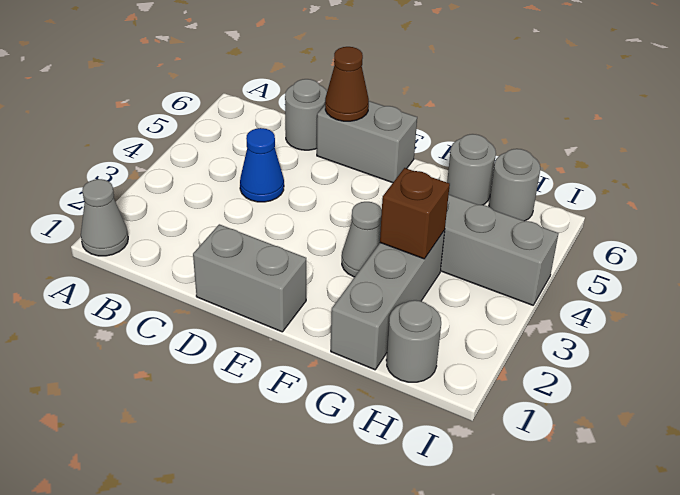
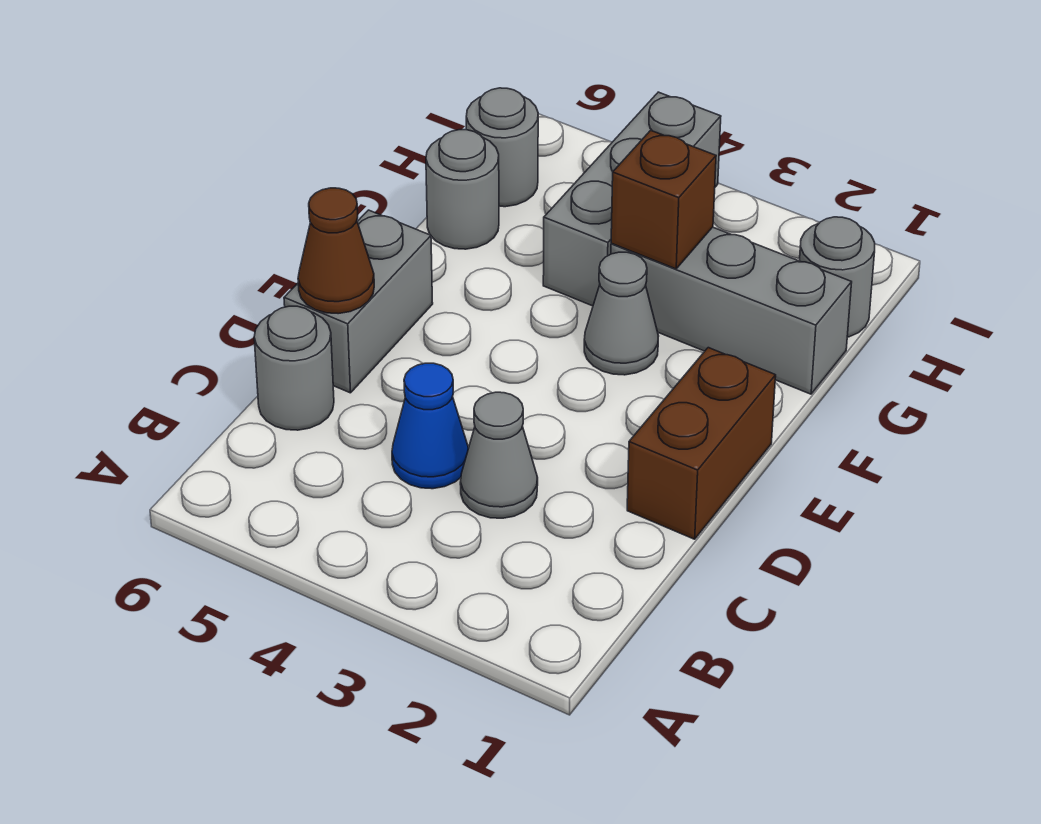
grey cone A1 level 1 -> grey cone C3 level 1
grey brick D1:E1 level 1 -> brown brick D1:E1 level 1

